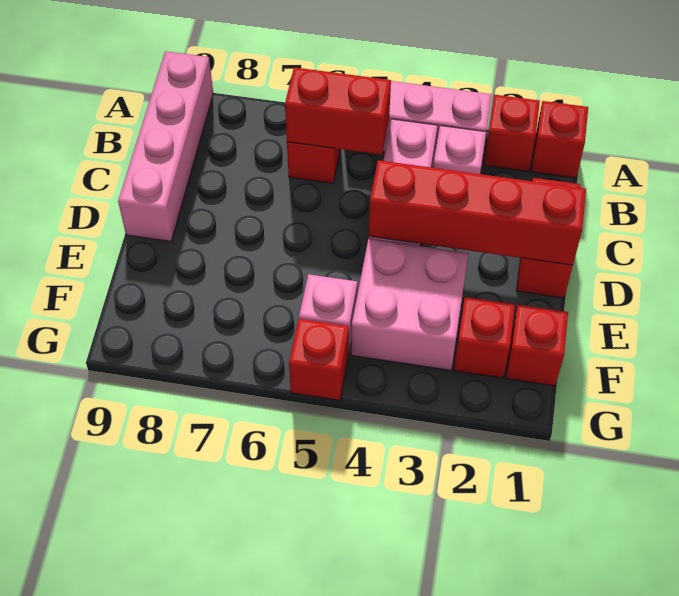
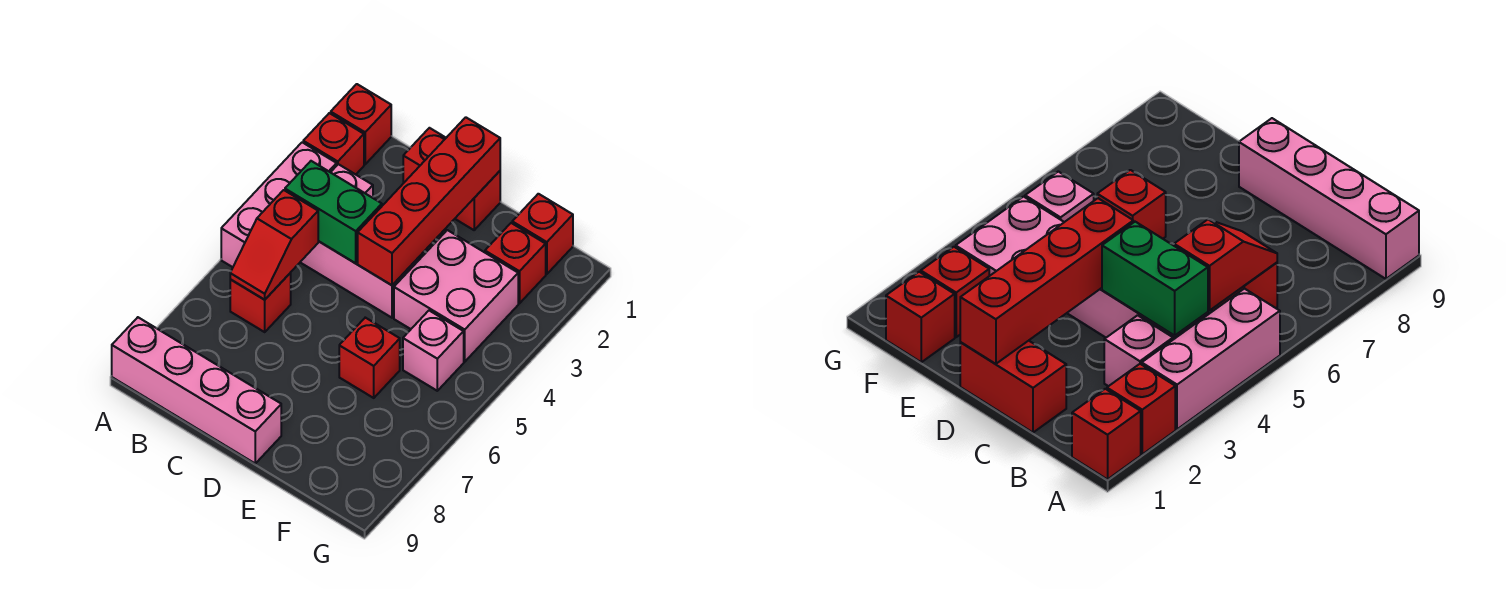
none -> green brick B4:C4 level 2
red brick B5:B6 level 2 -> red slope B5:B6 level 2 top 5
red brick G5 level 1 -> red brick E6 level 1

